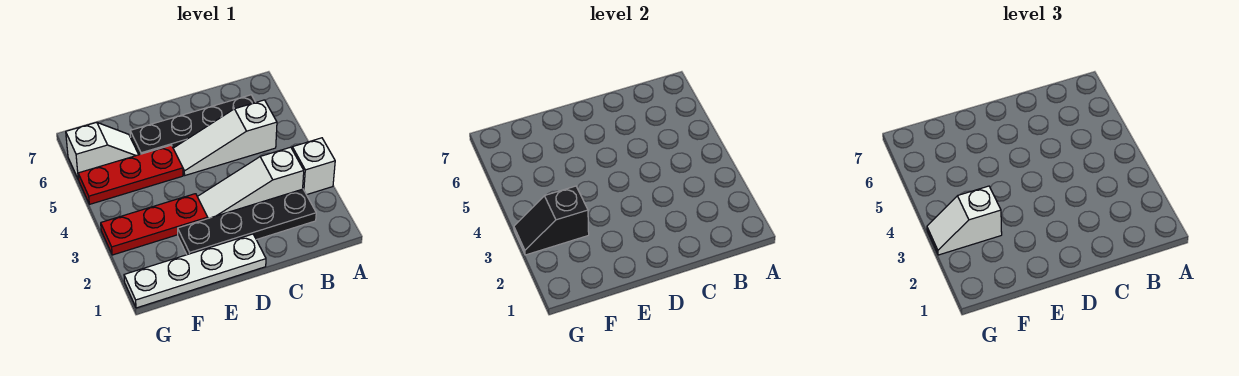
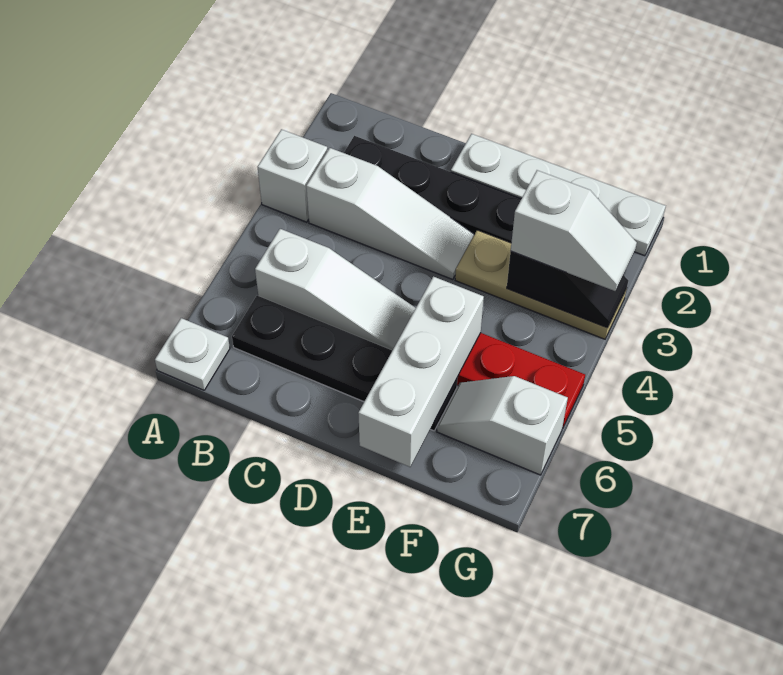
none -> white plate A7 level 1
red plate E3:G3 level 1 -> tan plate E3:G3 level 1
none -> white brick E5:E7 level 2

